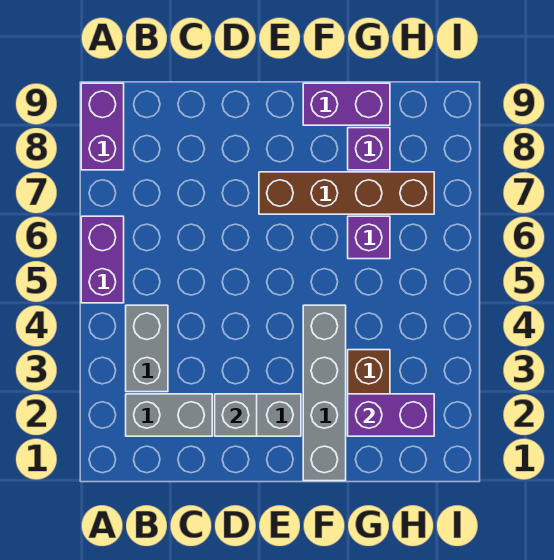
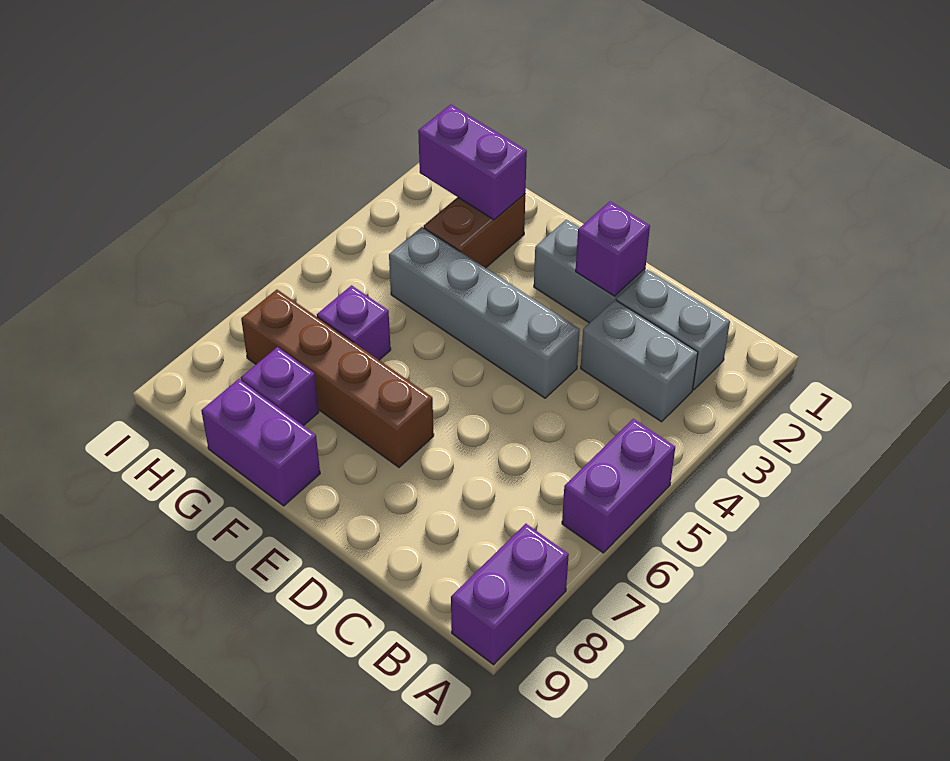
grey brick B3:B4 level 1 -> grey brick B3:C3 level 1
grey brick D2 level 2 -> purple brick D2 level 2
grey brick F1:F4 level 1 -> grey brick D4:G4 level 1

